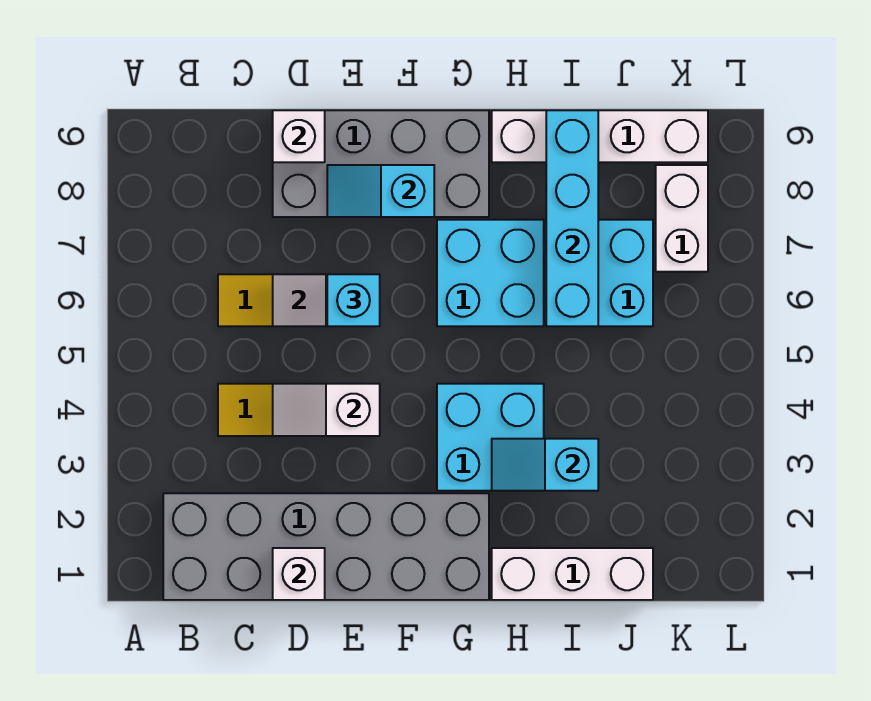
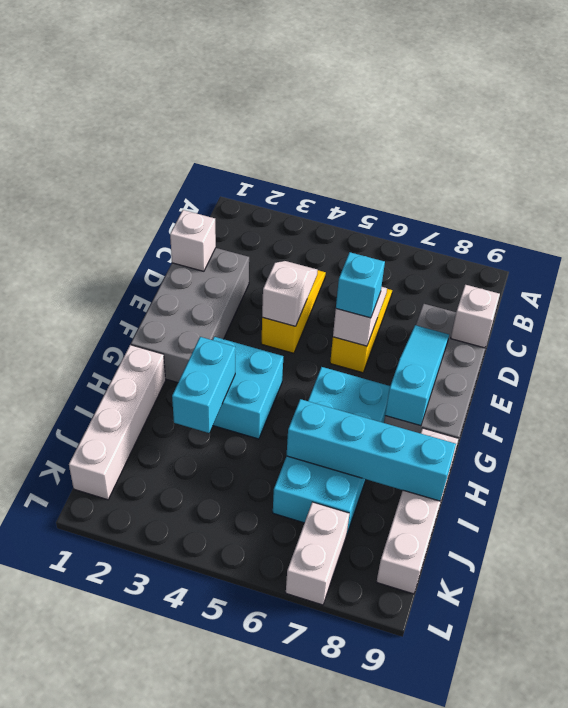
grey brick B1:G2 level 1 -> grey brick D1:G2 level 1
cyan slope E8:F8 level 2 top F -> cyan slope E8:G8 level 2 top G
white brick H1:J1 level 1 -> white brick H1:K1 level 1
cyan slope H3:I3 level 2 top I -> cyan brick H3:I3 level 2
white brick K7:K8 level 1 -> white brick K7:L7 level 1

